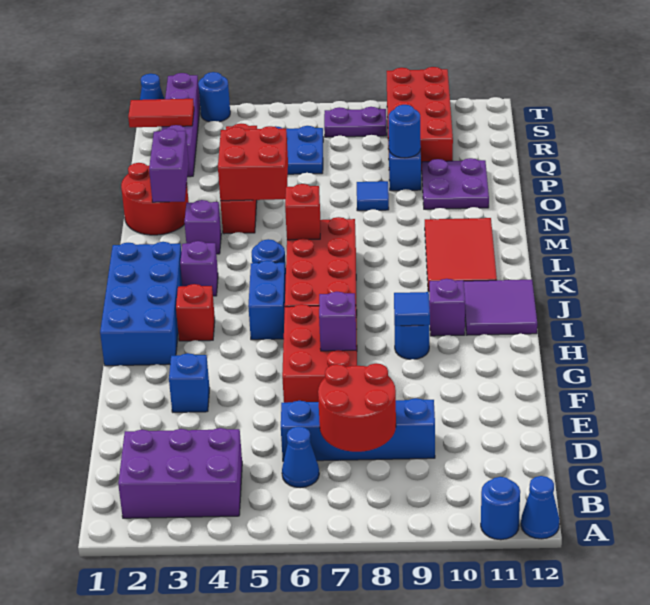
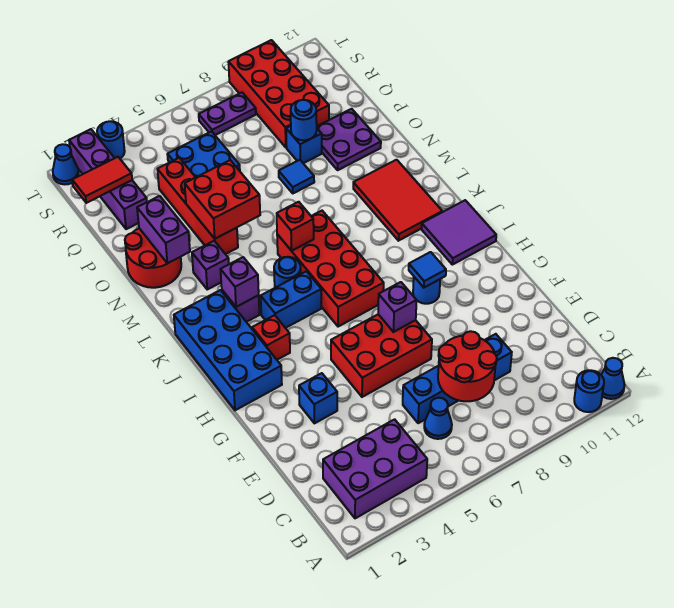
red brick F6:H7 level 1 -> red brick F5:G7 level 1
blue brick I5:J5 level 1 -> blue brick J4:J5 level 1
purple brick I10 level 1 -> purple brick K3 level 2

